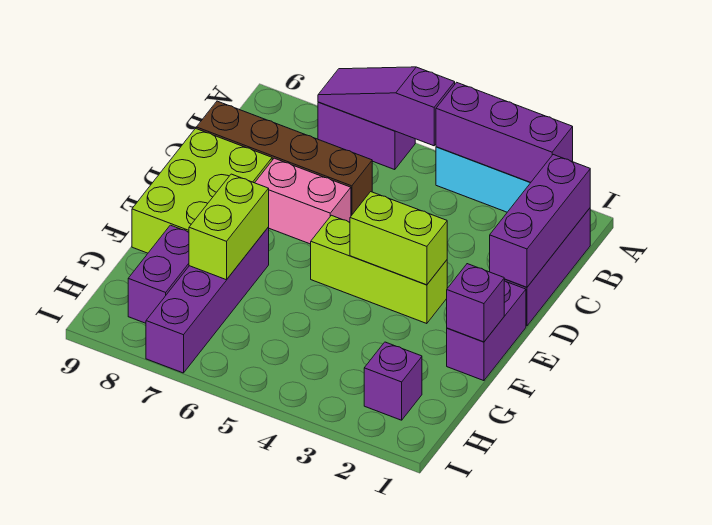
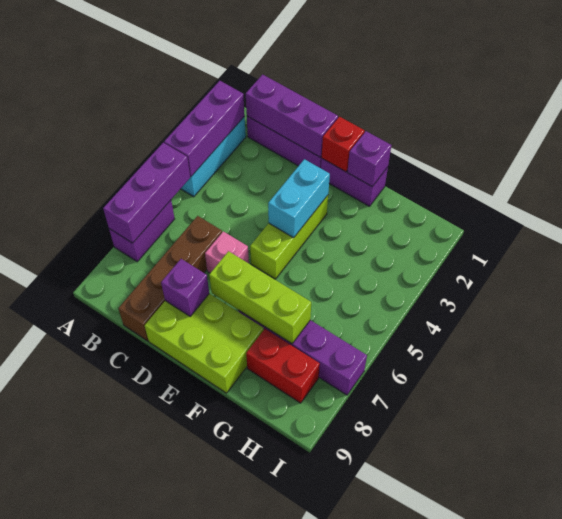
purple slope A5:A7 level 2 top 5 -> purple brick A5:A7 level 2
pink brick D6:D7 level 1 -> pink brick D6 level 1
none -> red brick E1 level 2
lime brick E3:E4 level 2 -> cyan brick E3:E4 level 2
lime brick F7:G7 level 2 -> lime brick E7:G7 level 2
purple brick G8:H8 level 1 -> red brick G8:H8 level 1
purple brick H2 level 1 -> purple brick D8 level 2

